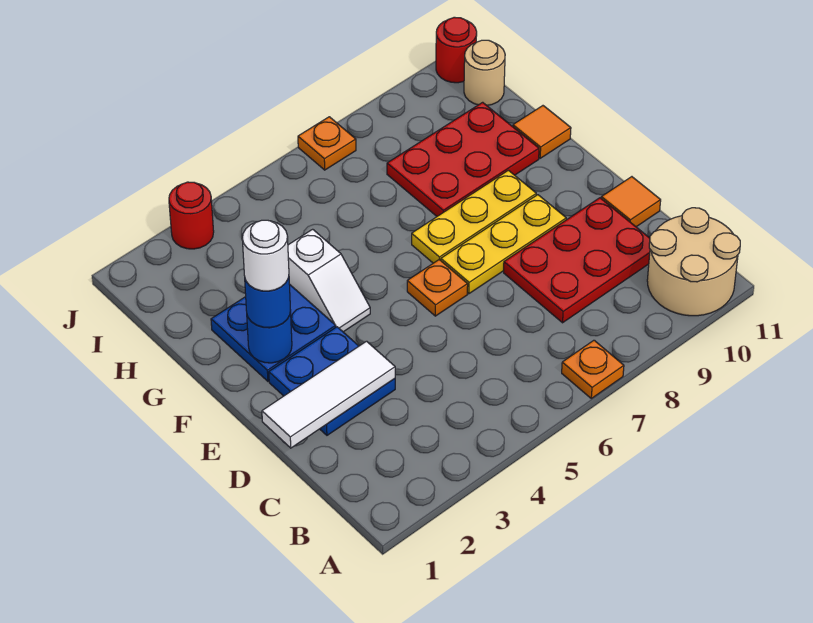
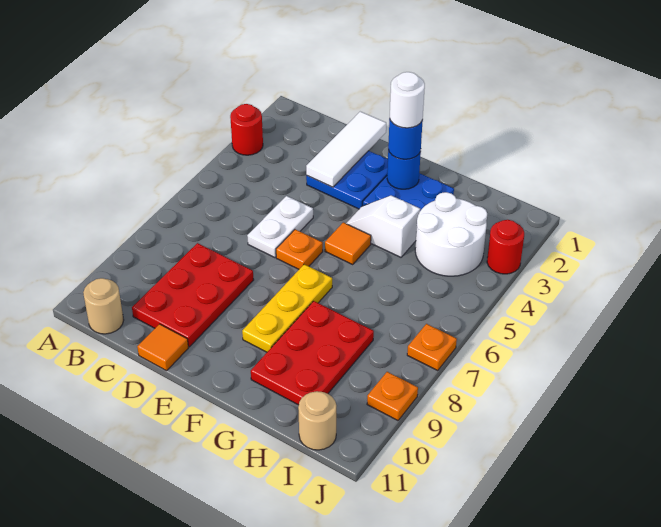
orange plate A7 level 1 -> orange plate J9 level 1
tan round brick A10:B11 level 1 -> tan round brick B11 level 1
none -> white plate D5:D6 level 1
yellow plate E7:E9 level 1 -> none
orange tile G11 level 1 -> orange tile F5 level 1
none -> white round brick H3:I4 level 1
red round brick J11 level 1 -> red round brick A3 level 1

